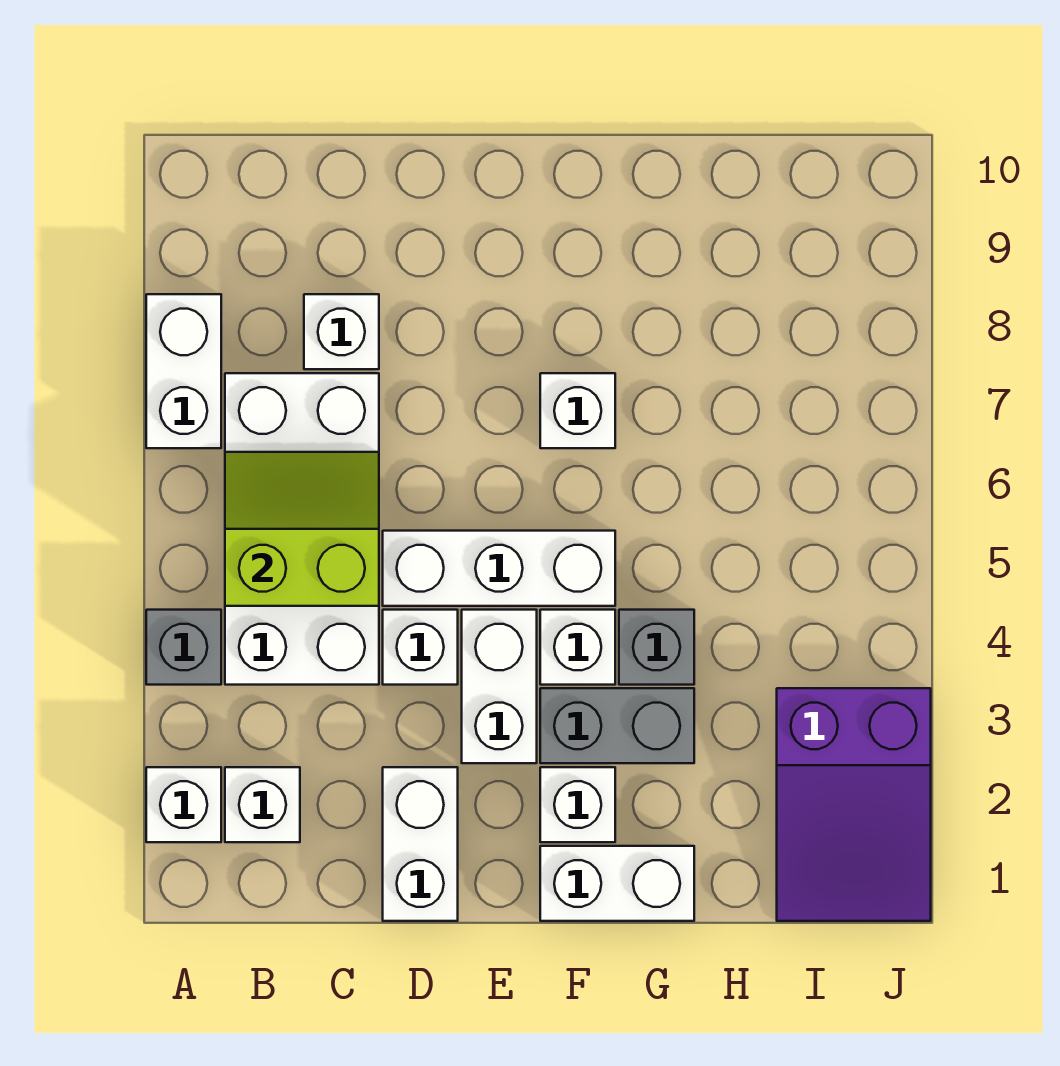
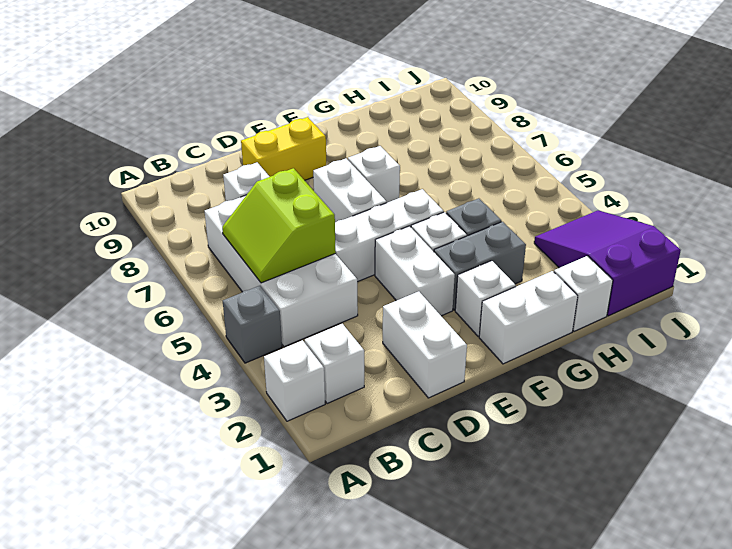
white brick A7:A8 level 1 -> white brick E6:E7 level 1
lime slope B5:C6 level 2 top 5 -> lime slope B5:C6 level 2 top C
white brick D4 level 1 -> white brick H1 level 1
none -> yellow brick D9:E9 level 1
purple slope I1:J3 level 1 top 3 -> purple slope I1:J3 level 1 top 1

